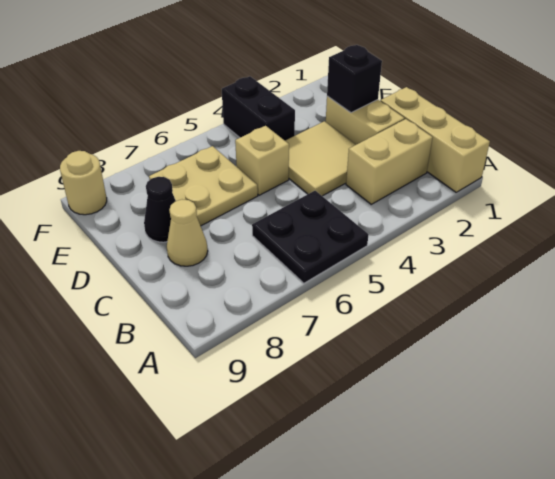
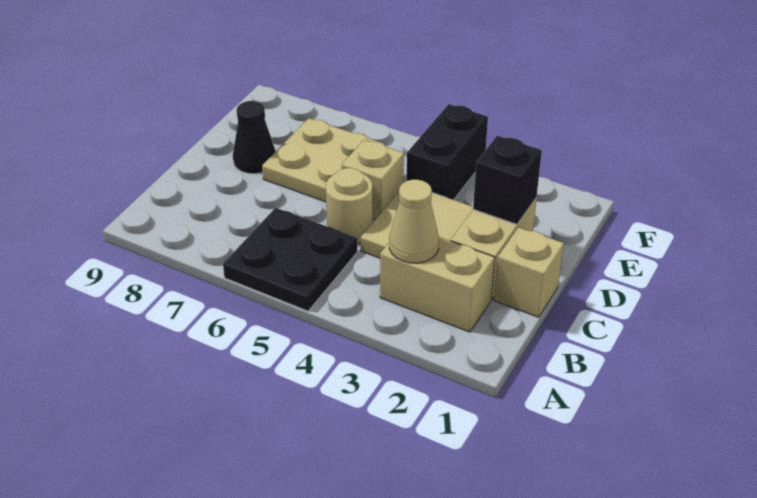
tan brick A1:C1 level 1 -> tan brick C1 level 1
tan cone C8 level 1 -> tan cone B3 level 2
tan round brick F9 level 1 -> tan round brick C5 level 1

